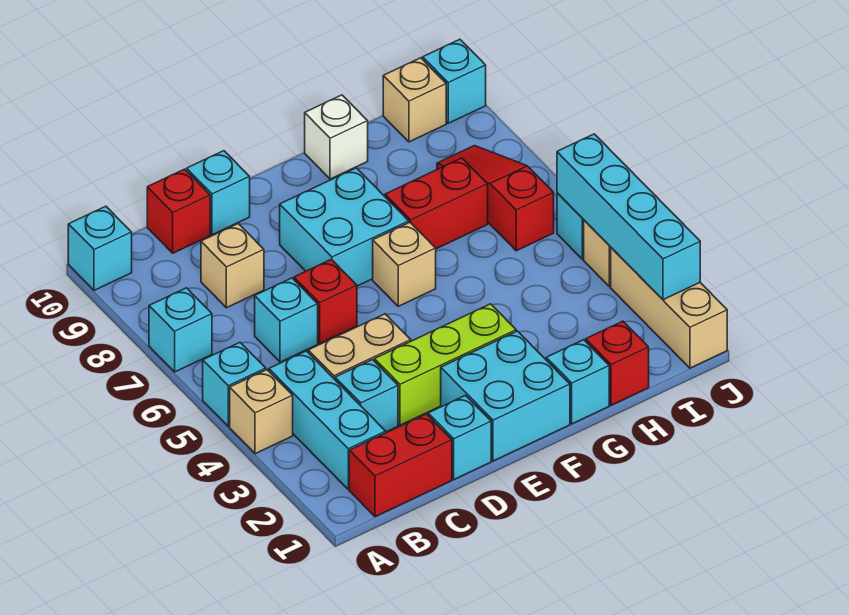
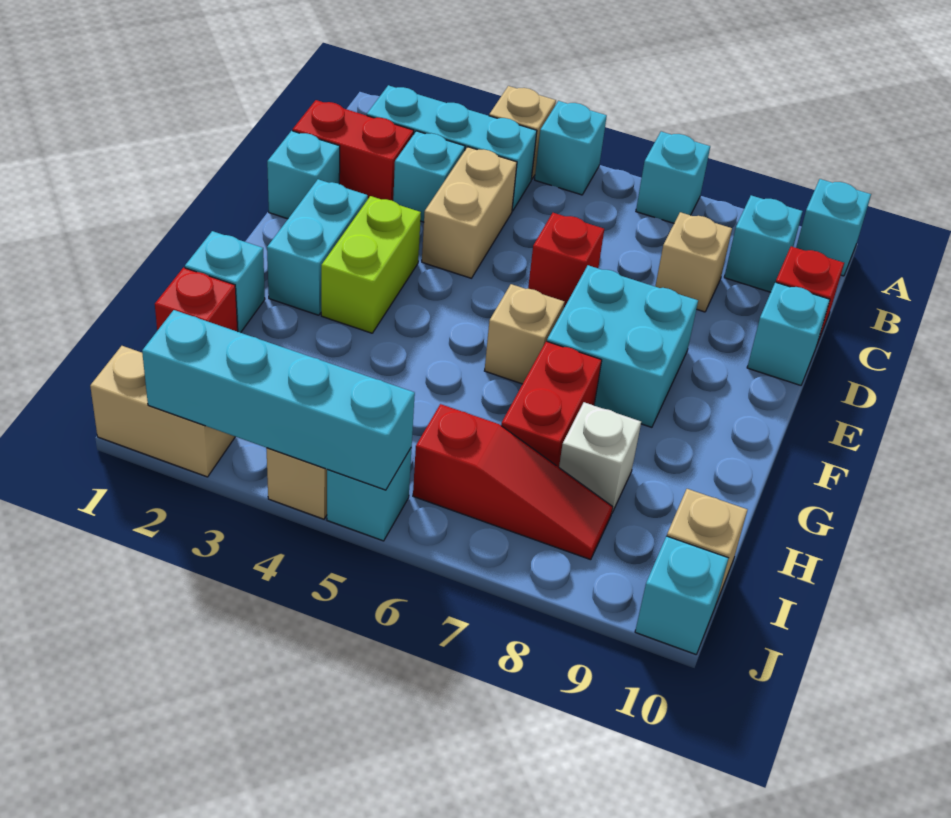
red brick B1:C1 level 1 -> red brick C1:C2 level 1
cyan brick C6 level 1 -> cyan brick B9 level 1
lime brick D3:F3 level 1 -> lime brick E3:F3 level 1
cyan brick E1:F2 level 1 -> cyan brick E2:F2 level 1
white brick G10 level 1 -> white brick H8 level 1
tan brick J1:J3 level 1 -> tan brick J1:J2 level 1

